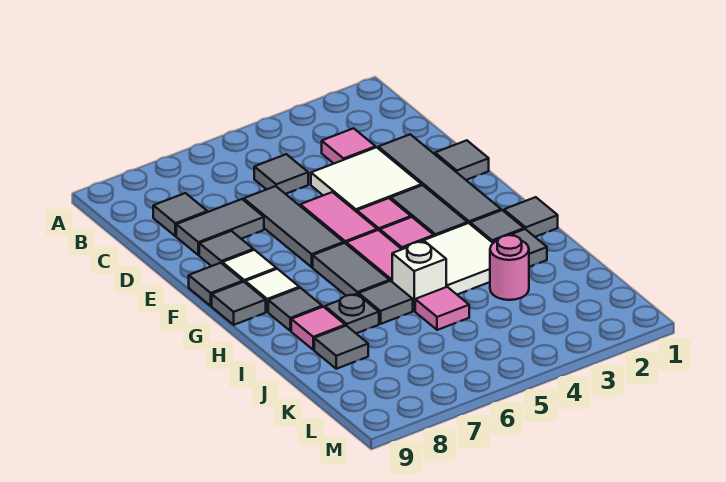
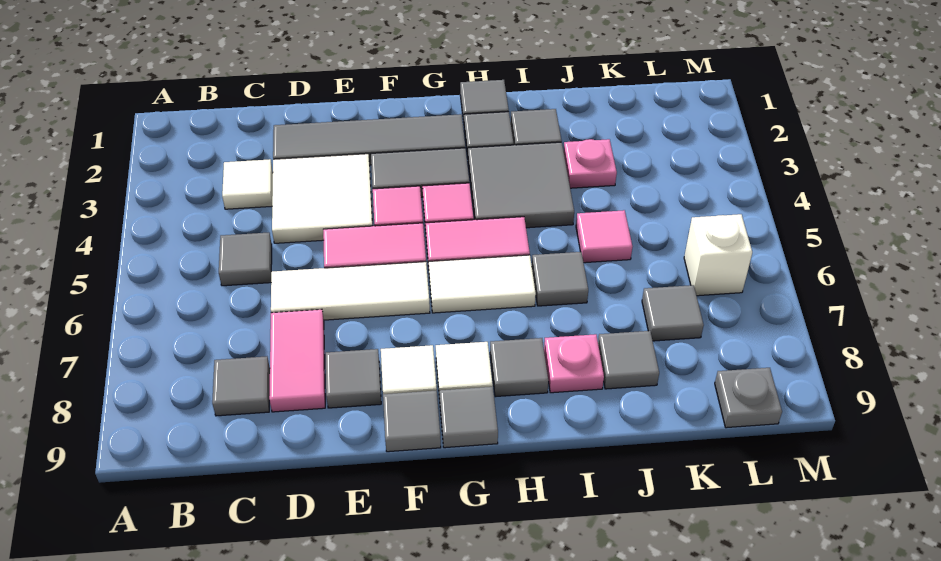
pink tile C3 level 1 -> white tile C3 level 1
grey tile D6:F6 level 1 -> white tile D6:F6 level 1
grey tile D7:D8 level 1 -> pink tile D7:D8 level 1
grey tile E1 level 1 -> grey tile K7 level 1
grey tile G6:H6 level 1 -> white tile G6:H6 level 1
white tile H3:I4 level 1 -> grey tile H3:I4 level 1
white brick I5 level 1 -> white brick L6 level 1
grey plate I7 level 1 -> grey plate L9 level 1
pink tile I8 level 1 -> pink plate I8 level 1
pink round brick J3 level 1 -> pink plate J3 level 1

